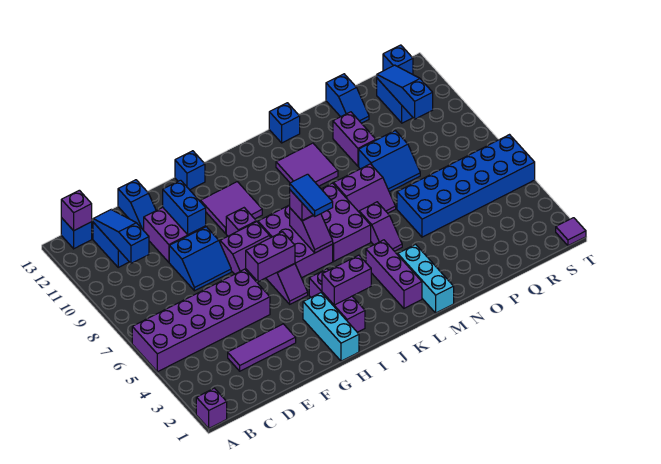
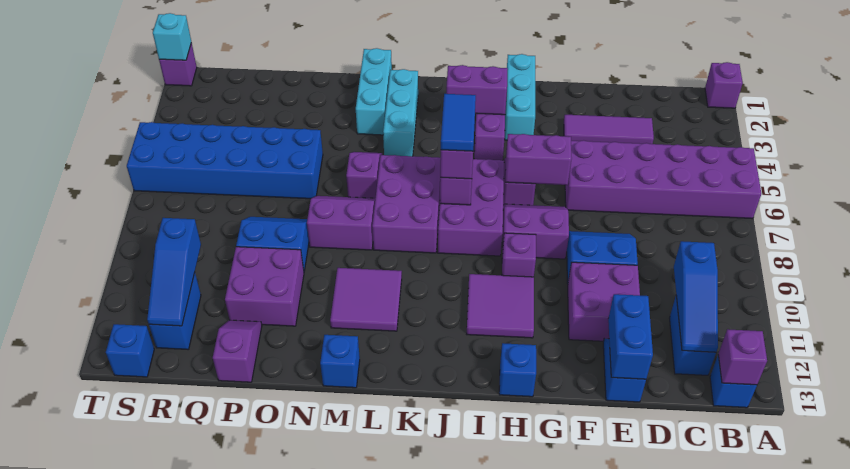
blue brick F10:F11 level 2 -> blue brick E12:E13 level 2
purple brick L2:L4 level 1 -> cyan brick L2:L4 level 1
purple brick O10:O11 level 1 -> purple brick O10:P11 level 1
blue slope P12:P13 level 1 top 13 -> purple slope P12:P13 level 1 top 13
purple tile T1 level 1 -> purple brick T1 level 1
none -> cyan brick T1 level 2

